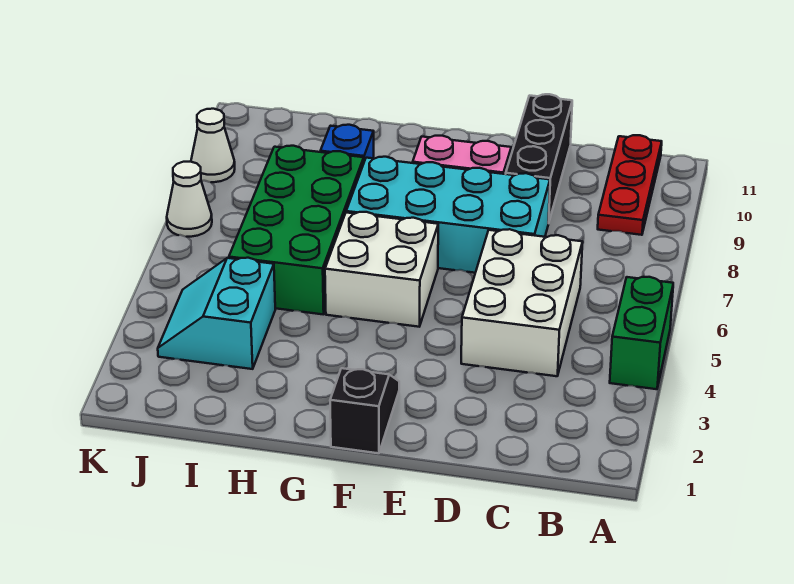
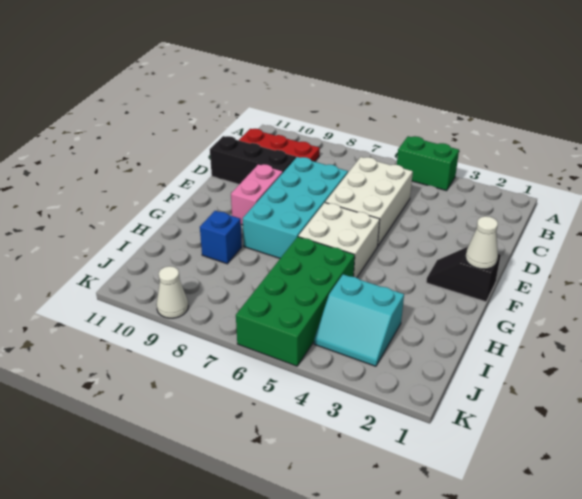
white brick C4:D6 level 1 -> white brick C5:E6 level 1
green brick H5:I8 level 1 -> green brick H5:K6 level 1
white cone K7 level 1 -> white cone F1 level 2

